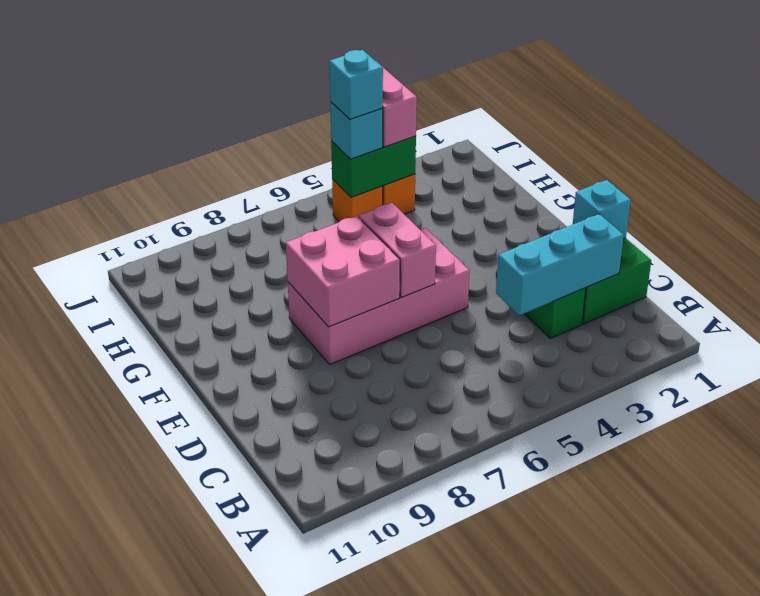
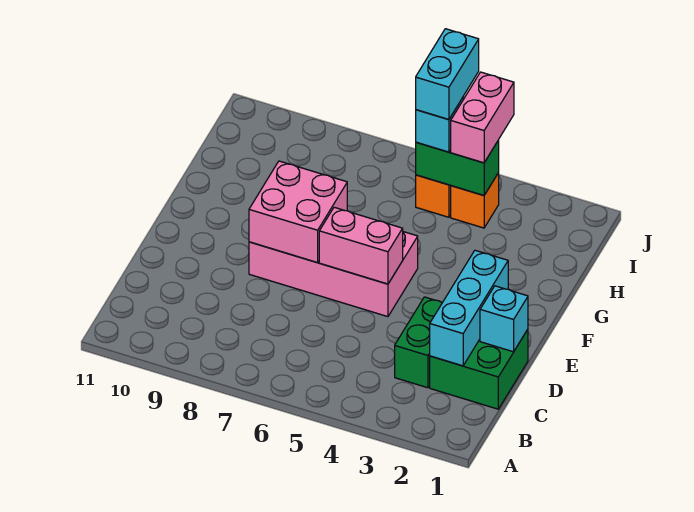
cyan brick C2:C4 level 2 -> cyan brick C2:E2 level 2
pink brick E6:F6 level 2 -> pink brick E5:E6 level 2
cyan brick I5 level 4 -> cyan brick I5:J5 level 4

